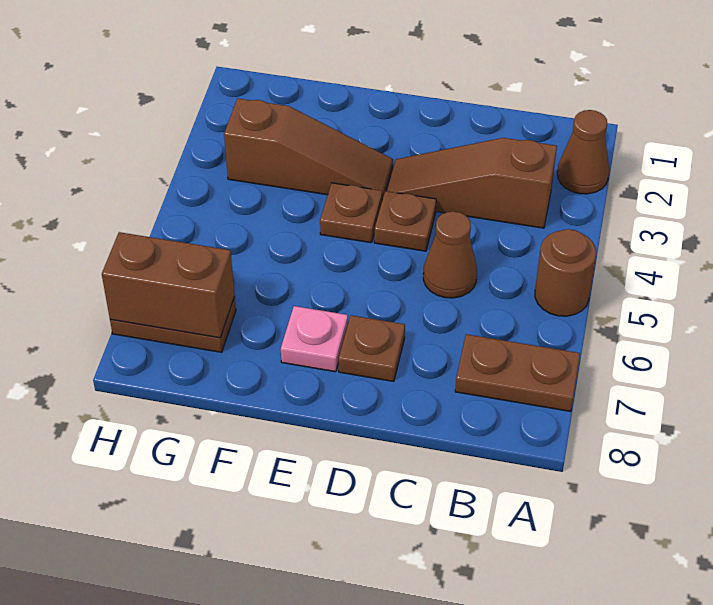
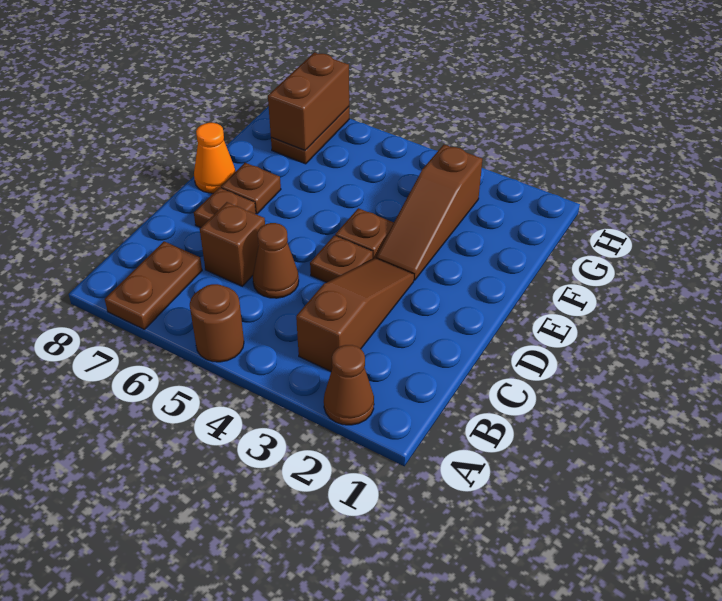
none -> brown brick C6 level 1
pink plate E7 level 1 -> brown plate E7 level 1
none -> orange cone E8 level 1

